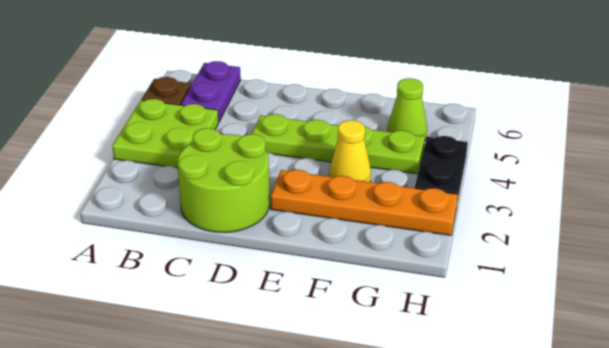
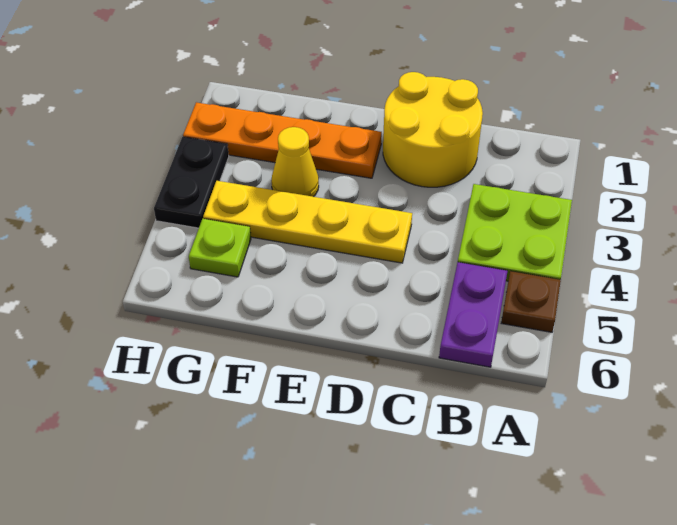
lime round brick C1:D2 level 1 -> yellow round brick C1:D2 level 1
lime plate D4:G4 level 1 -> yellow plate D4:G4 level 1
lime cone G5 level 1 -> lime plate G5 level 1

